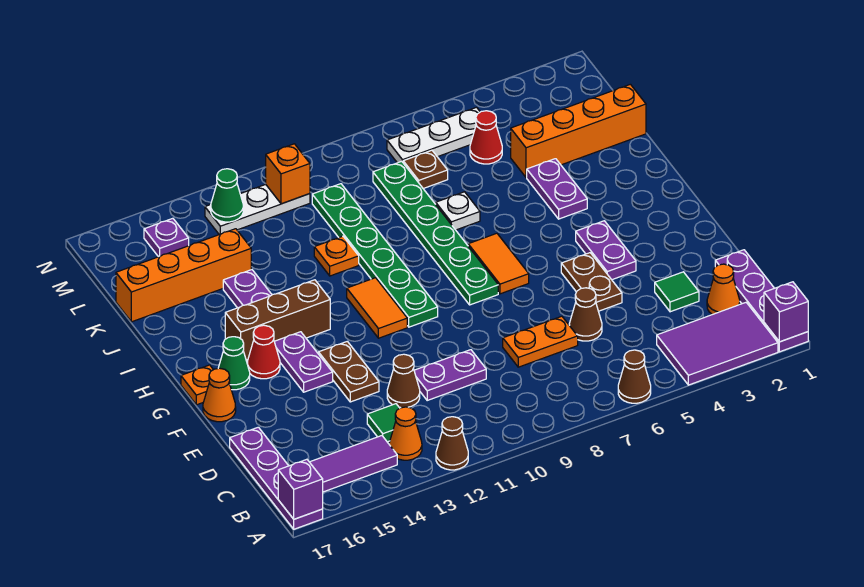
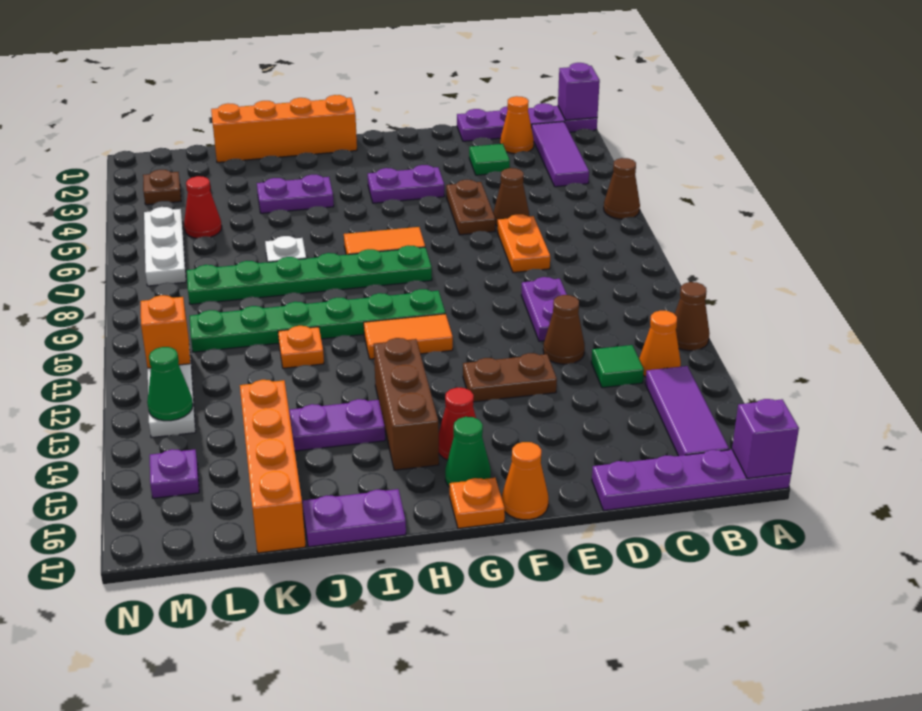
purple tile A2:B4 level 1 -> purple tile B2:B4 level 1
brown plate E5:F5 level 1 -> brown plate E5:E6 level 1
purple plate F14:G14 level 1 -> purple plate I17:J17 level 1
orange brick K1:K4 level 1 -> orange brick H1:K1 level 1
brown plate L7 level 1 -> brown plate M3 level 1

